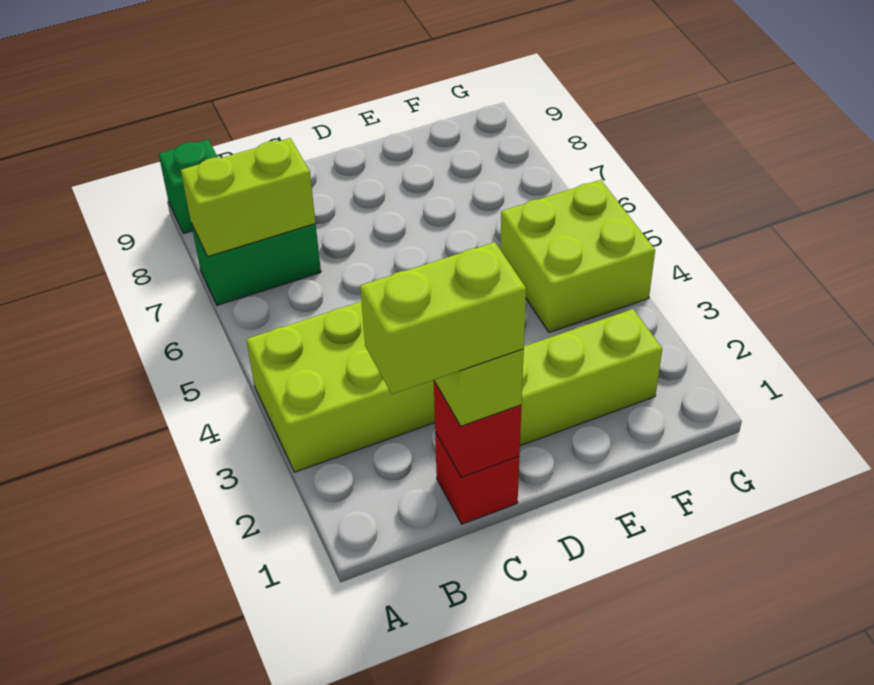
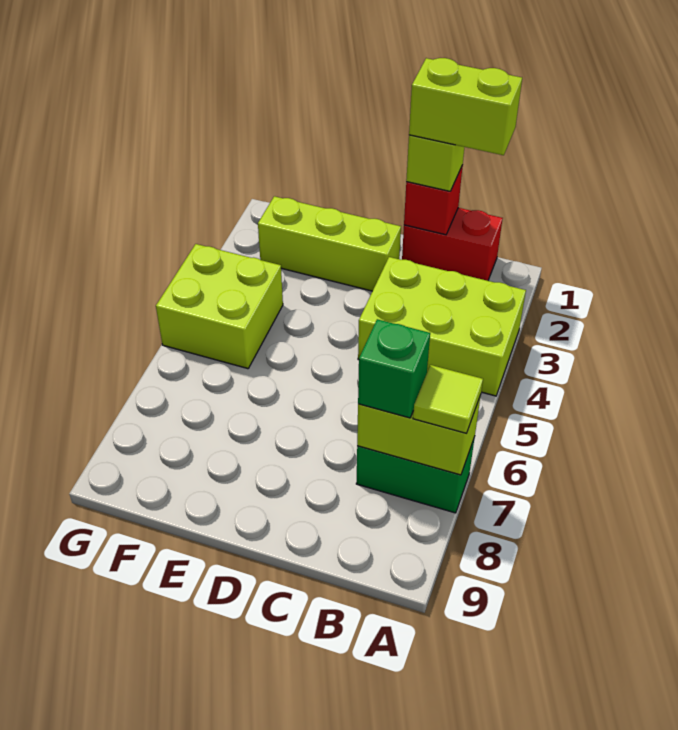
none -> lime tile A7 level 3
green brick A9 level 1 -> green brick B7 level 3
red brick C1 level 1 -> red brick B1:C1 level 1

